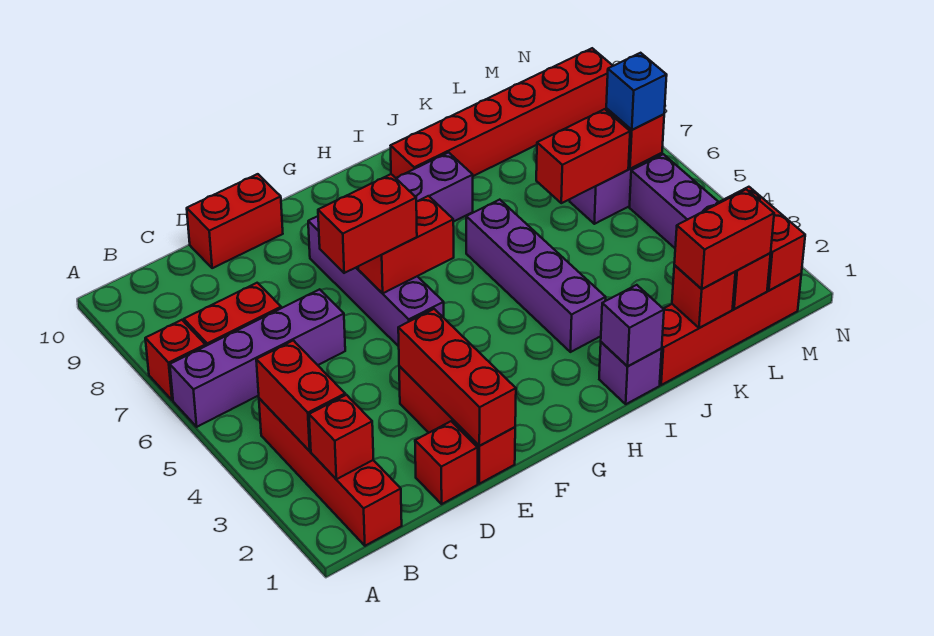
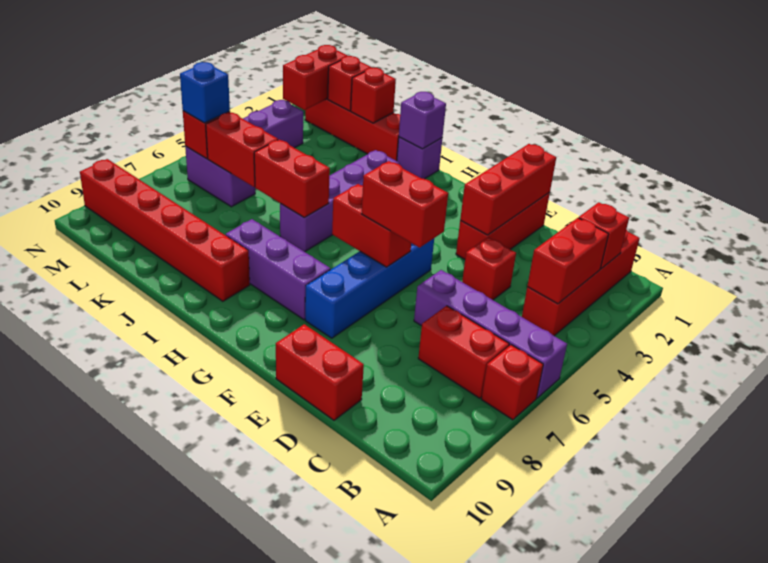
red brick D1 level 1 -> red brick D4 level 1
purple brick F5:F8 level 1 -> blue brick F5:F8 level 1
red brick K1:L1 level 3 -> red brick I6:J6 level 2

